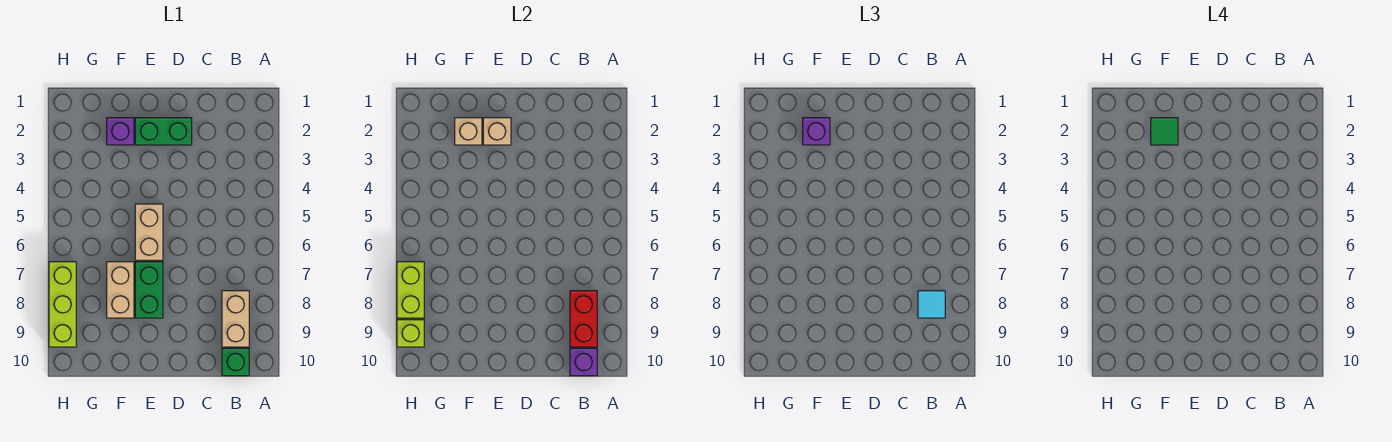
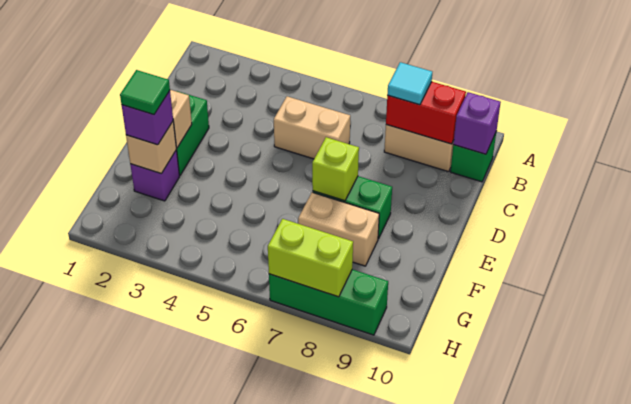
tan brick E5:E6 level 1 -> tan brick C5:C6 level 1
lime brick H7:H9 level 1 -> green brick H7:H9 level 1
lime brick H9 level 2 -> lime brick E7 level 2

